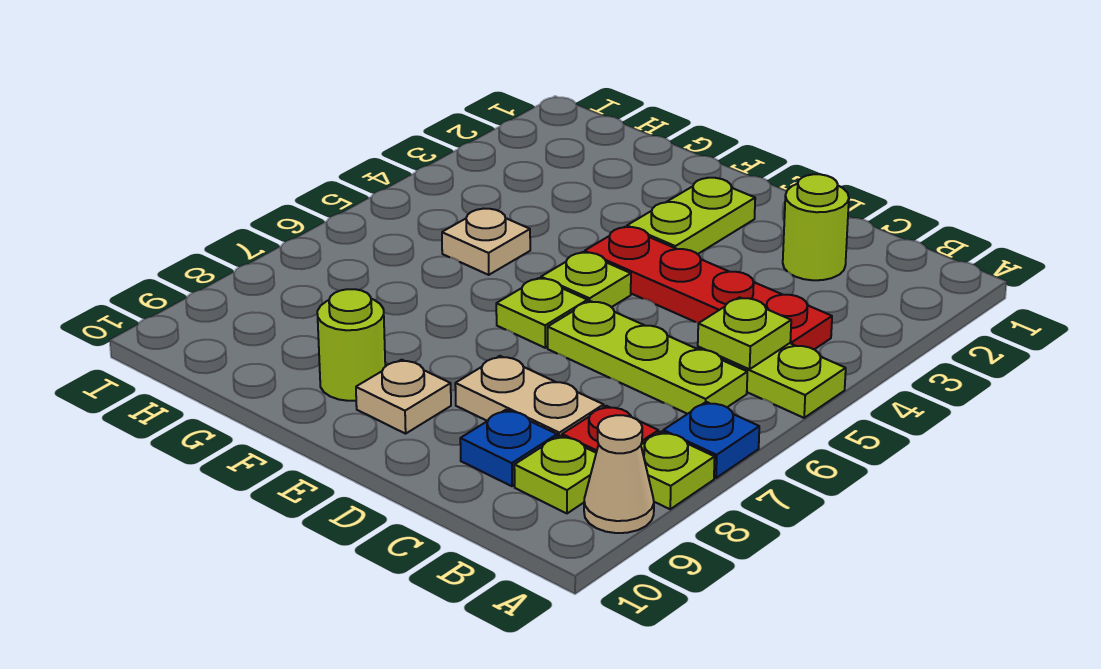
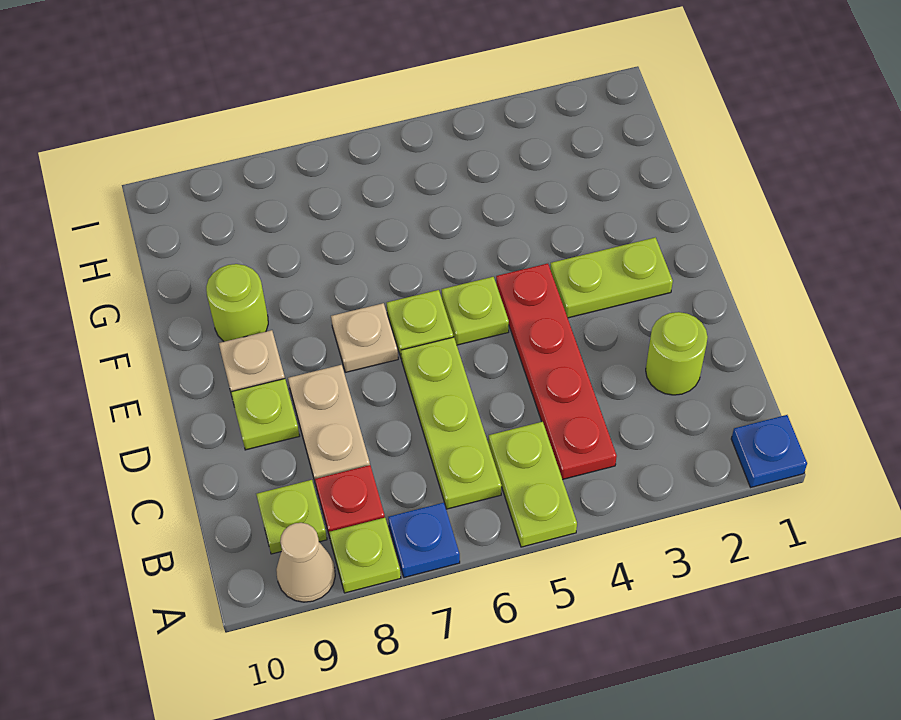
lime plate B5 level 2 -> lime plate D9 level 1
blue plate C9 level 1 -> blue plate A1 level 1
tan plate G5 level 1 -> tan plate E7 level 1

